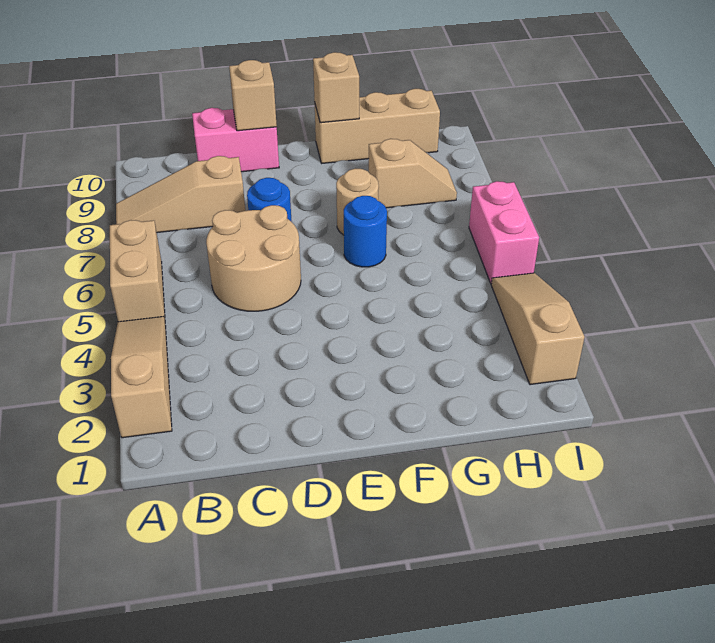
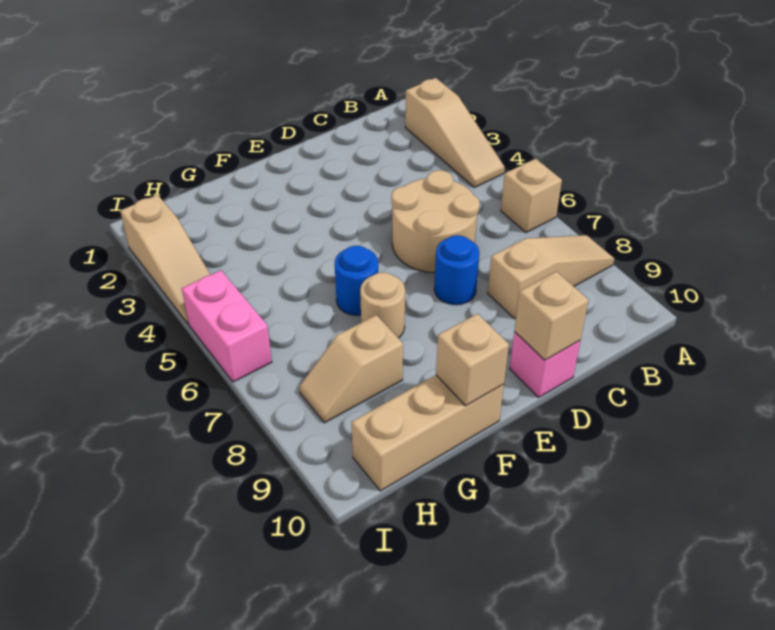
tan brick A5:A6 level 1 -> tan brick A6 level 1
pink brick C10:D10 level 1 -> pink brick D10 level 1

